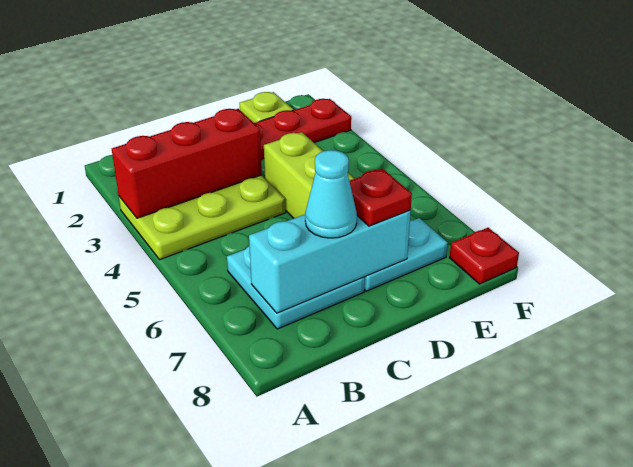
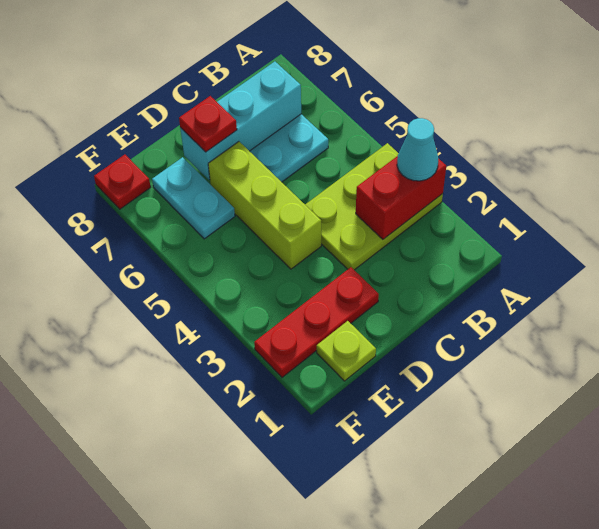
red brick A3:C3 level 2 -> red brick A3:B3 level 2
cyan cone C7 level 3 -> cyan cone A3 level 3
cyan plate D7:E7 level 1 -> cyan plate E6:E7 level 1

